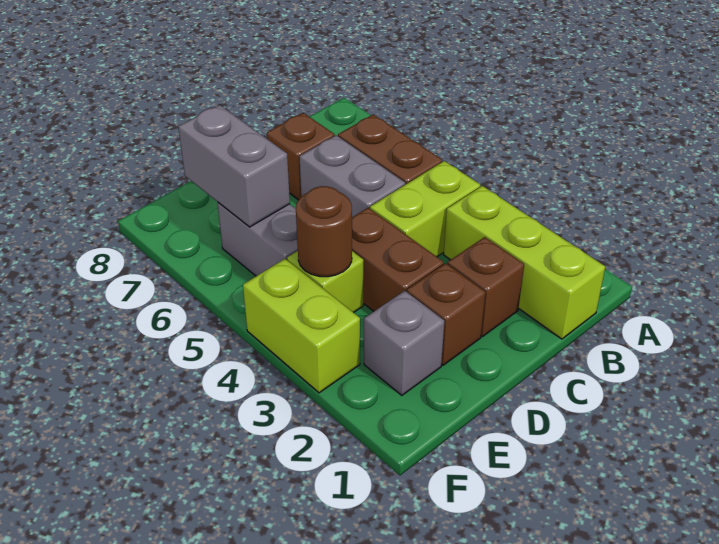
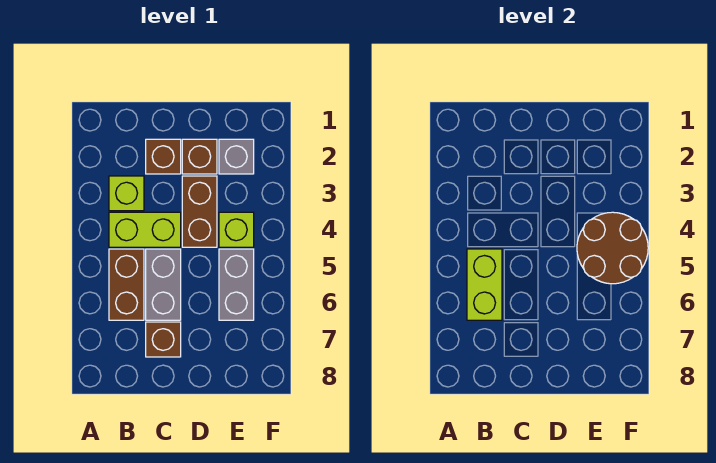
lime brick B1:B3 level 1 -> lime brick B3 level 1
brown round brick E4 level 2 -> brown round brick E4:F5 level 2
grey brick E6:E7 level 2 -> none
lime brick F3:F4 level 1 -> lime brick B5:B6 level 2

